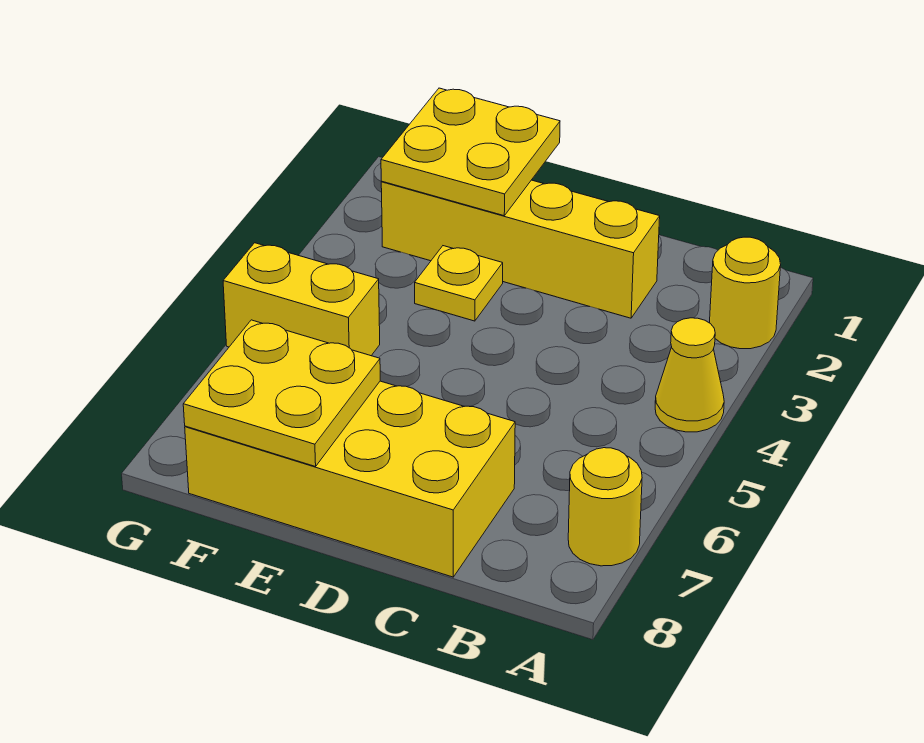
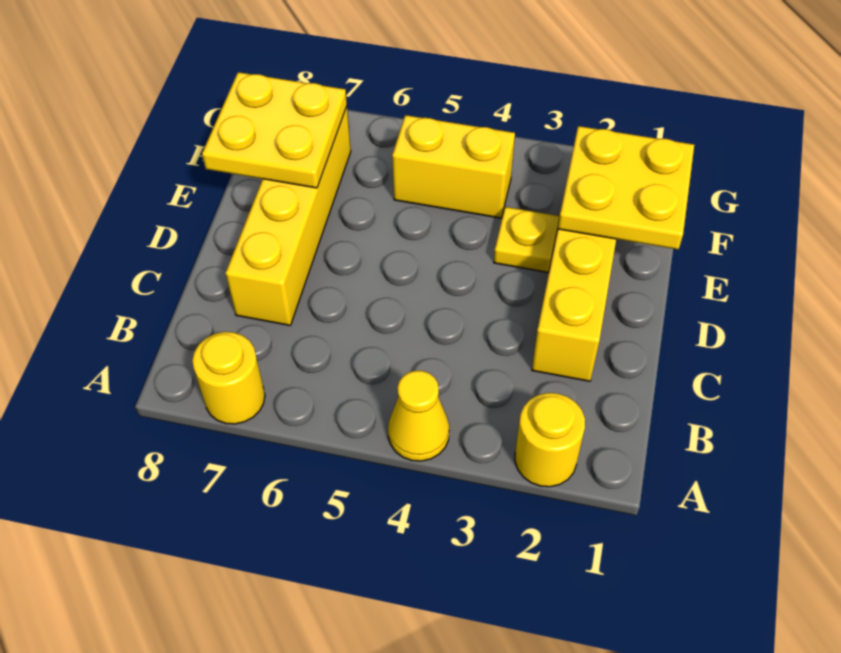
yellow brick C7:F8 level 1 -> yellow brick C7:F7 level 1
yellow brick F5:G5 level 1 -> yellow brick F4:F5 level 1

